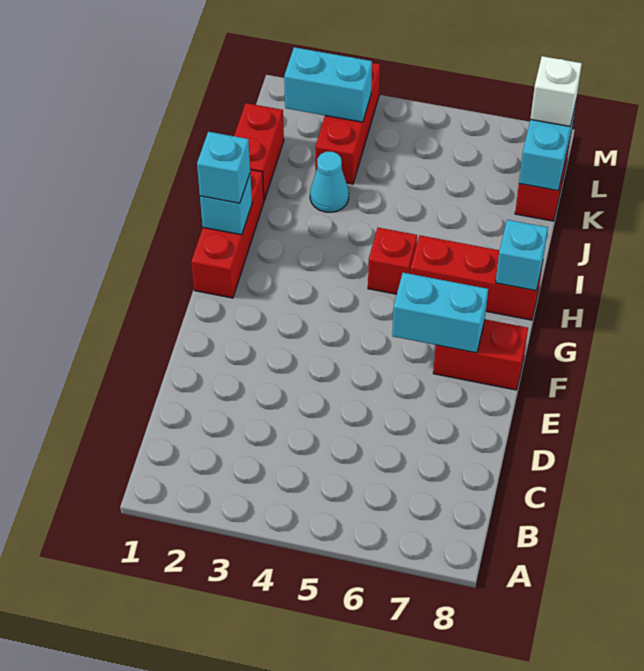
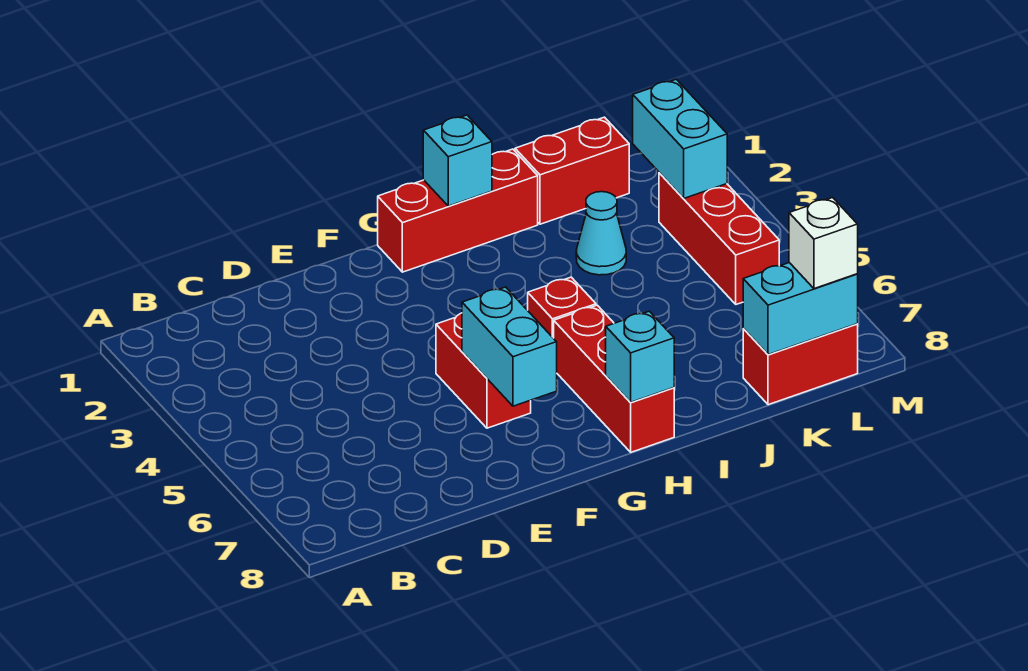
red brick F7:F8 level 1 -> red brick F5:F6 level 1
cyan brick H1 level 3 -> none
red brick K3:M3 level 1 -> red brick L3:L5 level 1

